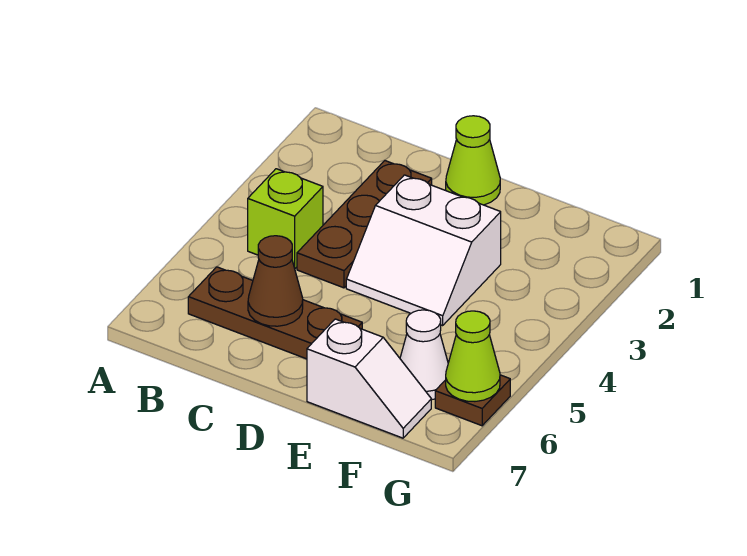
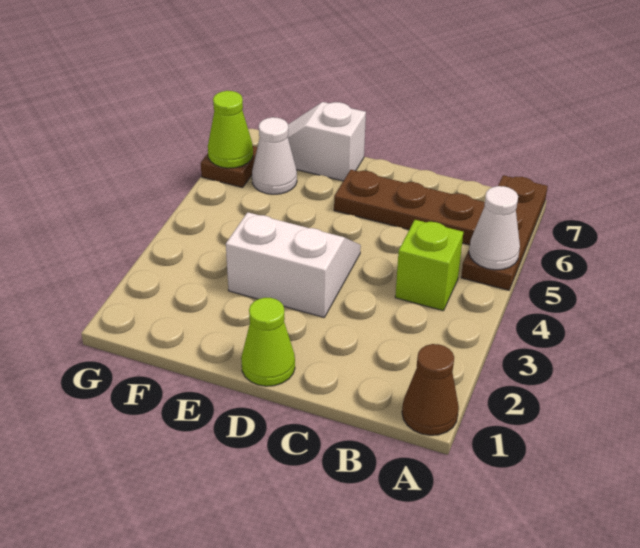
none -> white cone A5 level 2
brown plate C2:C4 level 1 -> brown plate A5:A7 level 1
brown cone C6 level 2 -> brown cone A1 level 1

